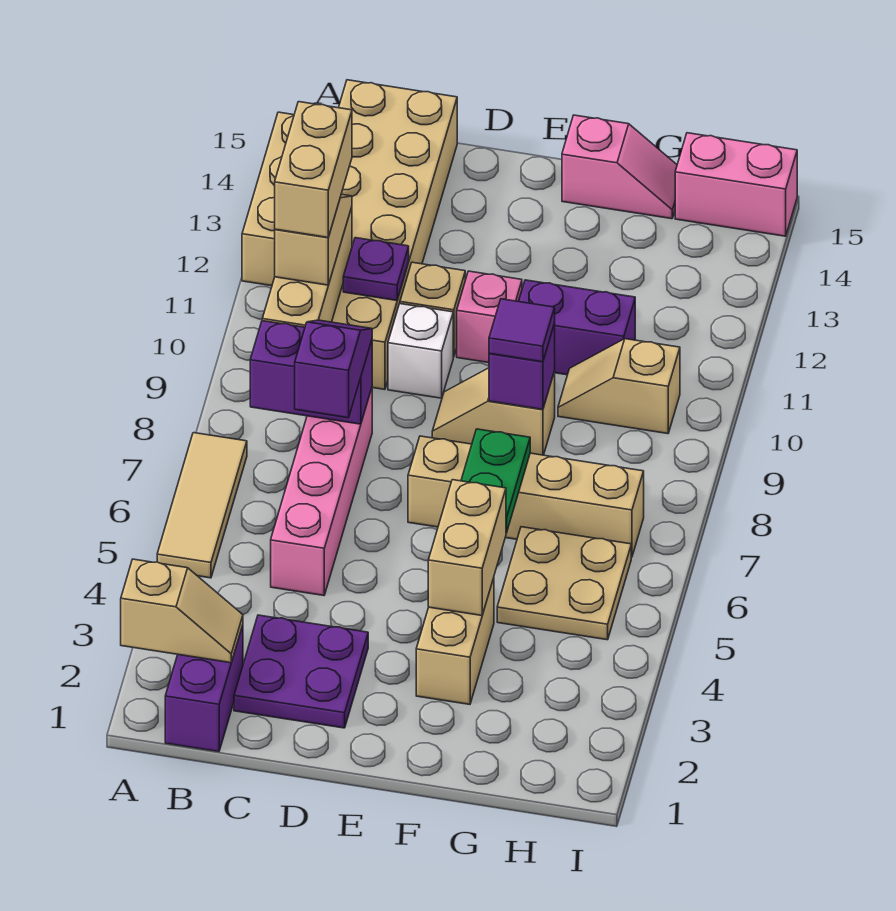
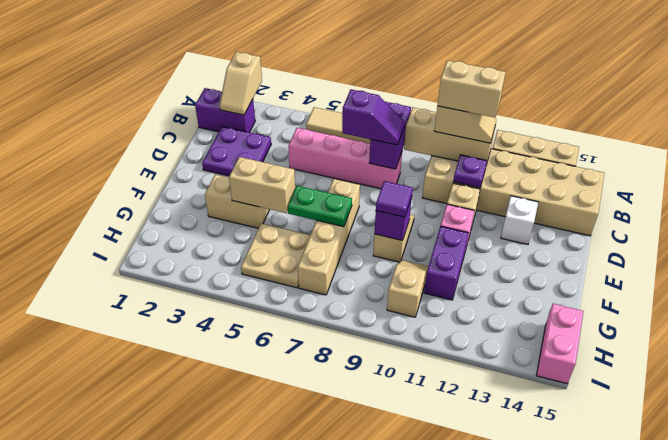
white brick D10 level 1 -> white brick D13 level 1
pink slope F15:G15 level 1 top F -> none

